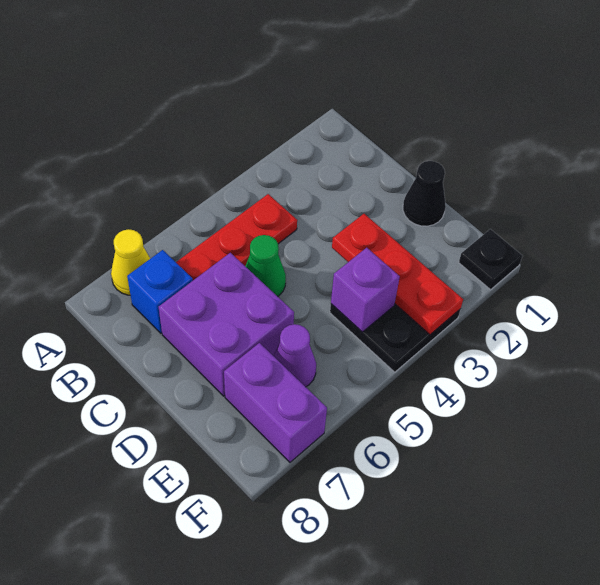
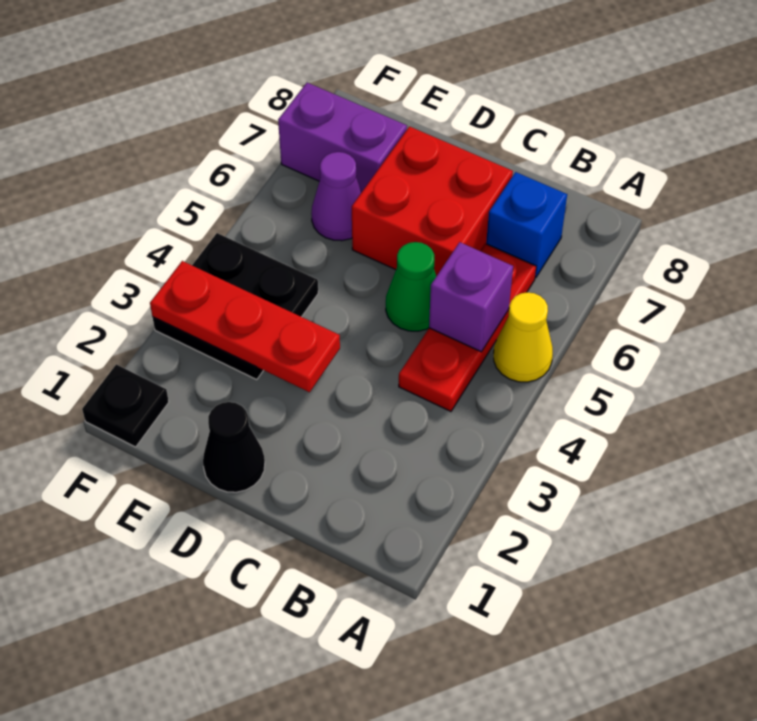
yellow cone A7 level 1 -> yellow cone A5 level 1
purple brick C6:D7 level 1 -> red brick C6:D7 level 1
purple brick E4 level 2 -> purple brick B5 level 2

